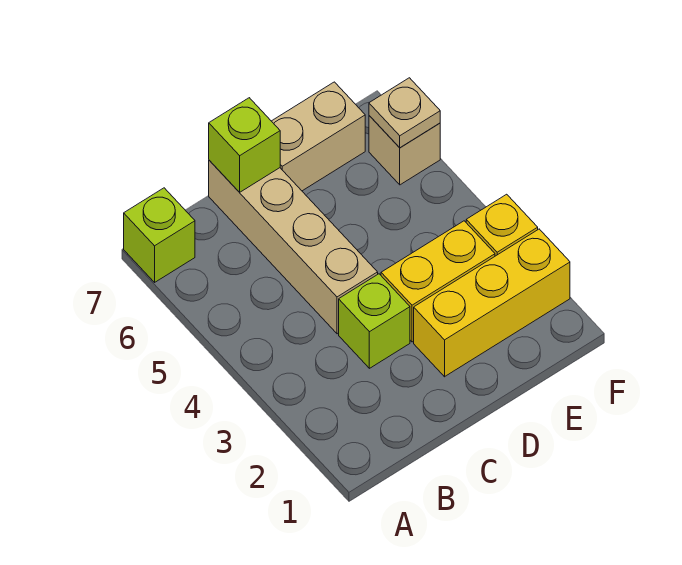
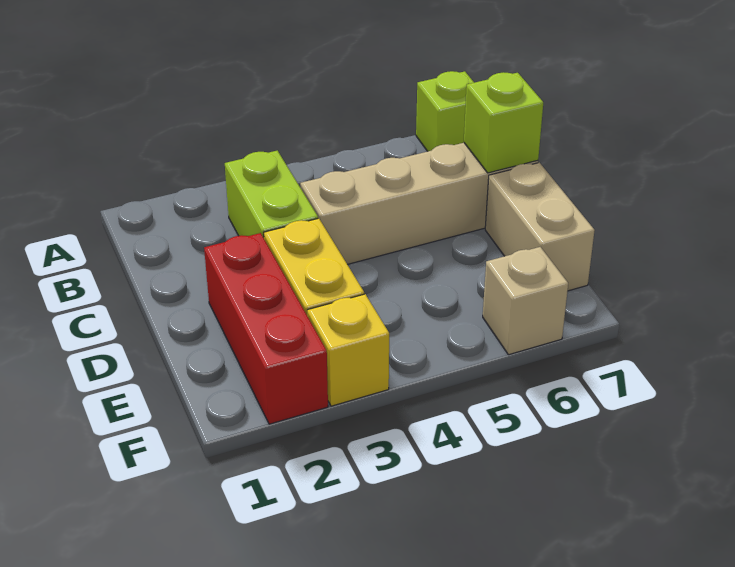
lime brick C3 level 1 -> lime brick B3:C3 level 1
yellow brick D2:F2 level 1 -> red brick D2:F2 level 1
tan plate F6 level 2 -> none

